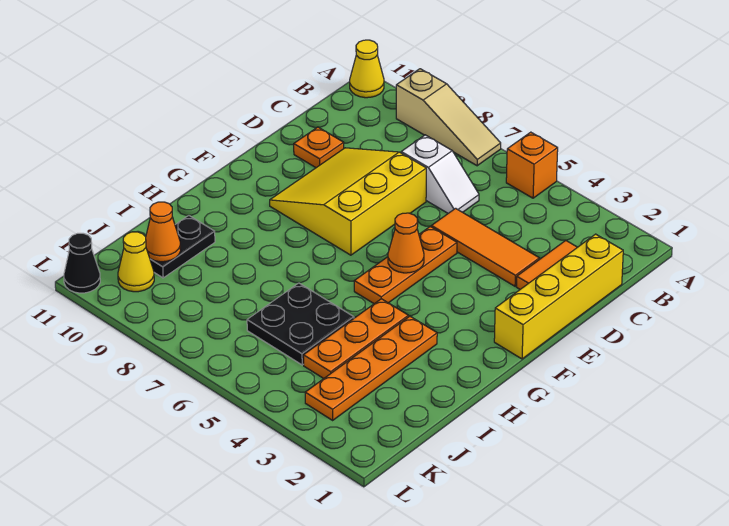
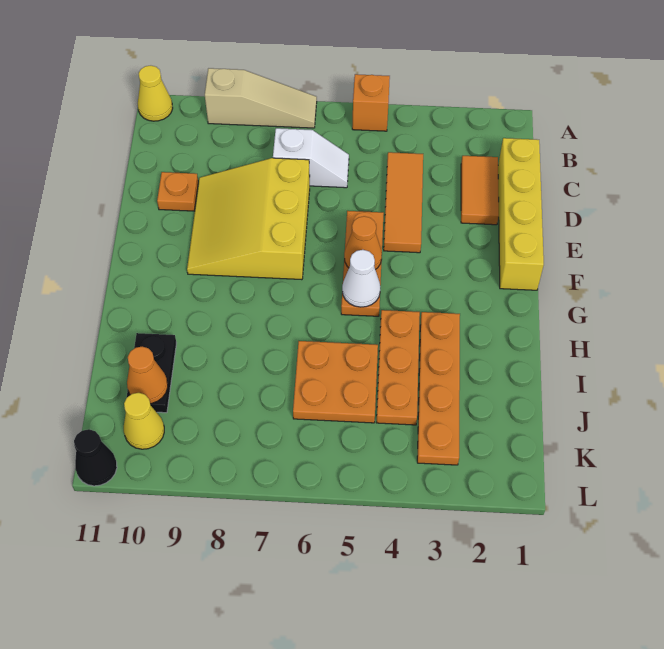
orange tile D3:D5 level 1 -> orange tile C4:E4 level 1
none -> white cone G5 level 2
black plate I5:J6 level 1 -> orange plate I5:J6 level 1

